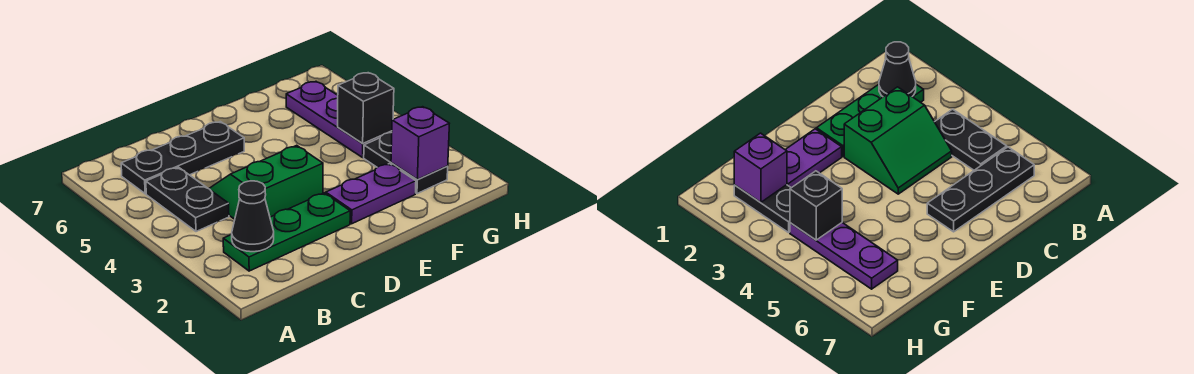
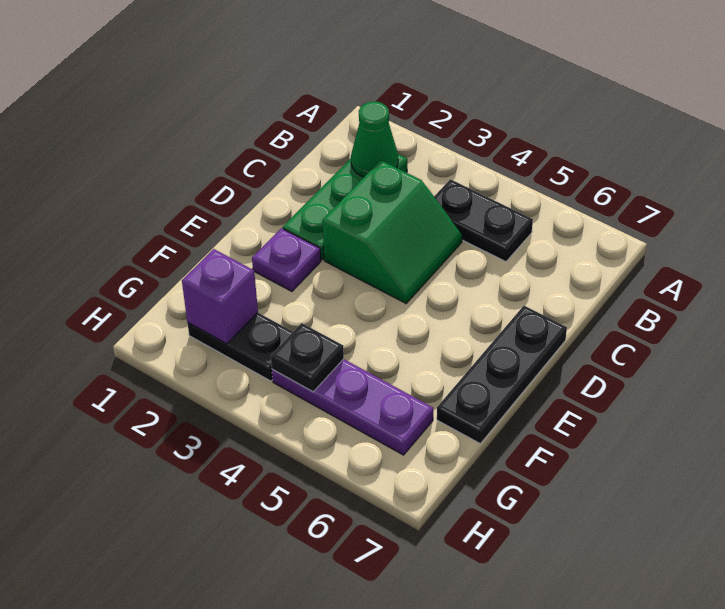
black cone B2 level 2 -> green cone B2 level 2
black plate B6:D6 level 1 -> black plate D7:F7 level 1
purple plate E2:F2 level 1 -> purple plate E2 level 1
black brick G4 level 2 -> black plate G4 level 2

